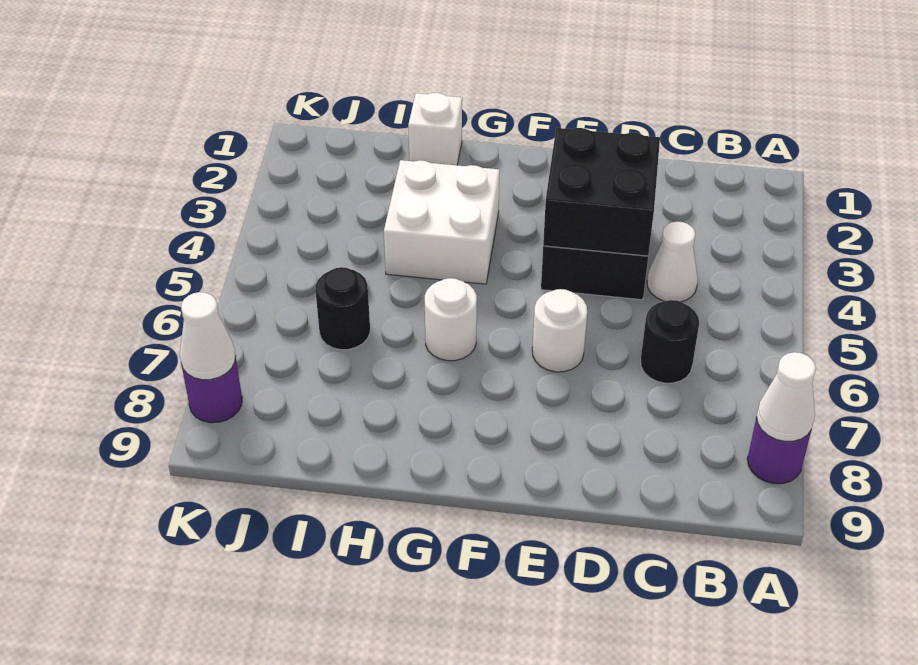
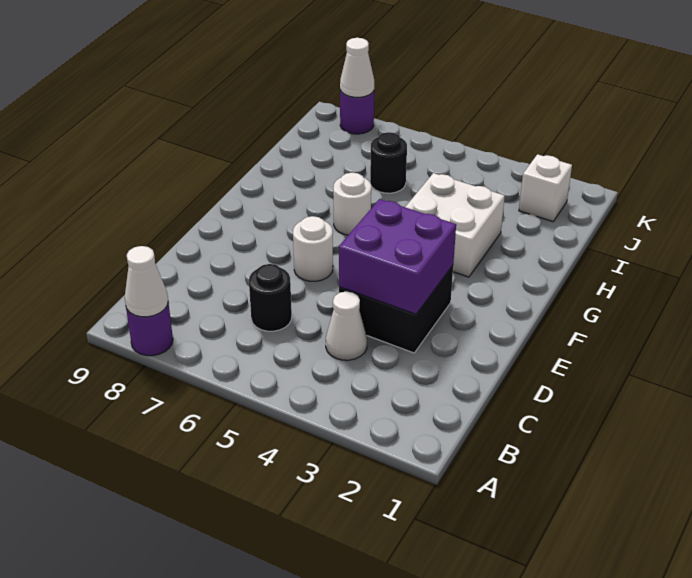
black brick D3:E4 level 2 -> purple brick D3:E4 level 2
white brick H1 level 1 -> white brick J2 level 1

